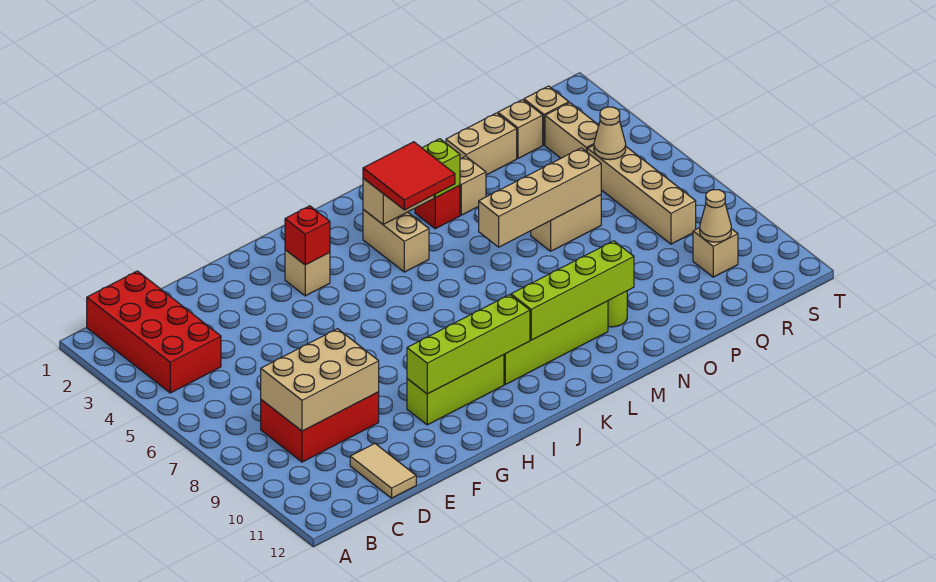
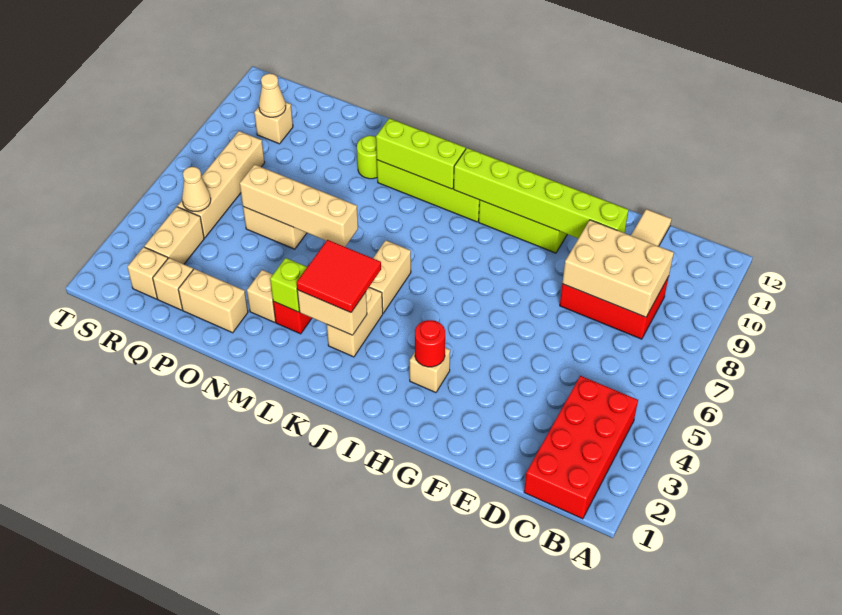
lime brick G10:J10 level 2 -> lime brick E10:J10 level 2
red brick H3 level 2 -> red round brick H3 level 2
none -> tan brick K5:K6 level 1
lime brick K10:N10 level 2 -> lime brick K10:M10 level 2

